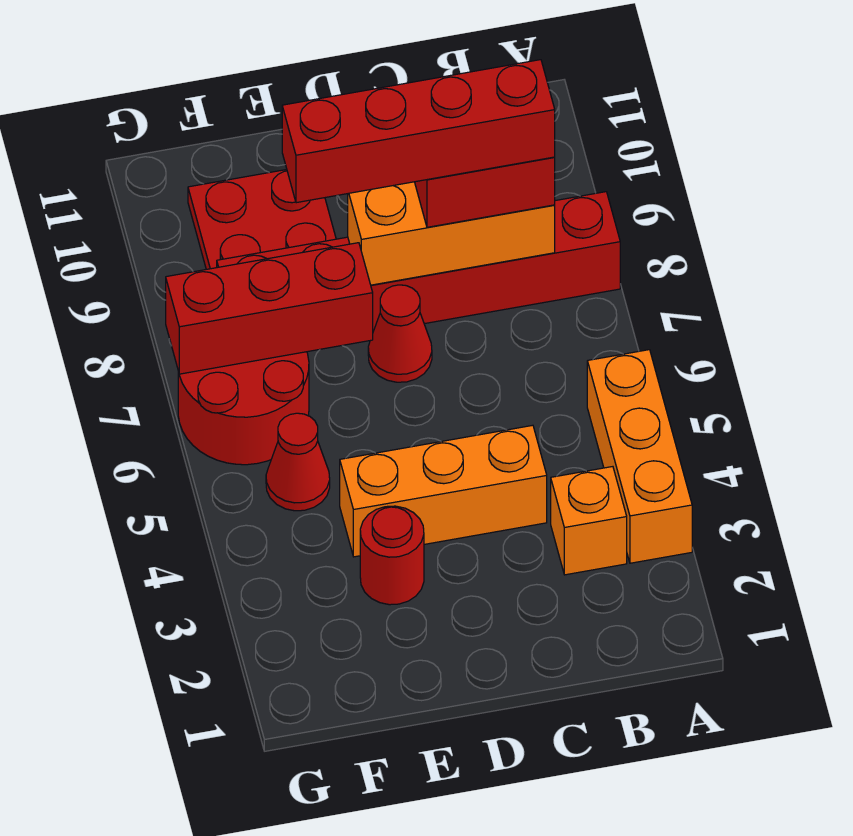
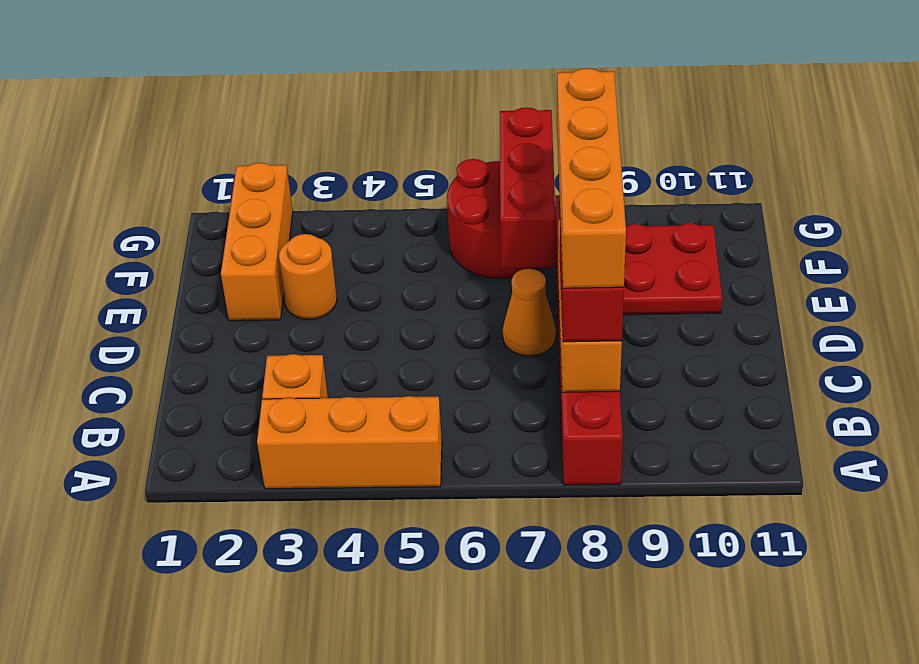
red brick B8:E8 level 4 -> orange brick B8:E8 level 4
orange brick C4:E4 level 1 -> orange brick E2:G2 level 1
red cone D7 level 1 -> orange cone D7 level 1
red round brick E3 level 1 -> orange round brick E3 level 1
red cone F5 level 1 -> none

